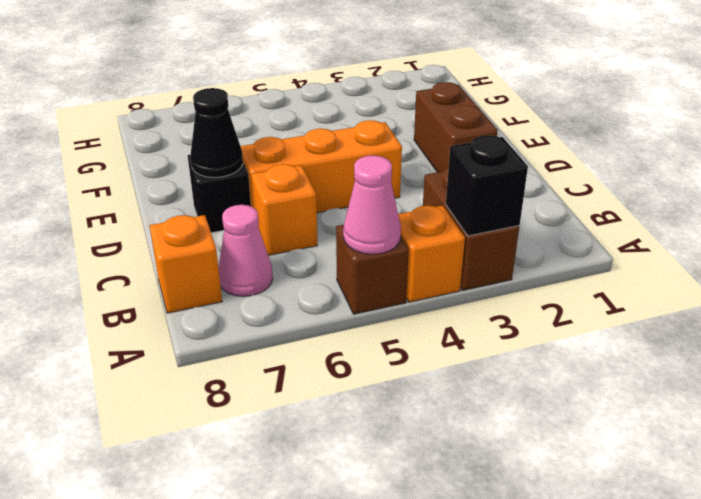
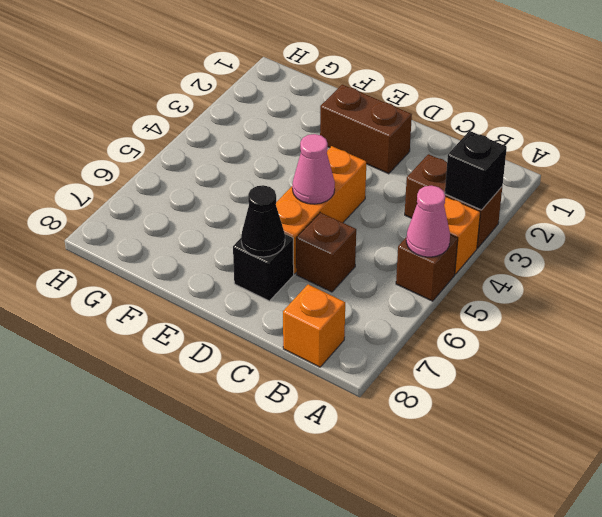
pink cone B7 level 1 -> pink cone D5 level 2
orange brick C6 level 1 -> brown brick C6 level 1

